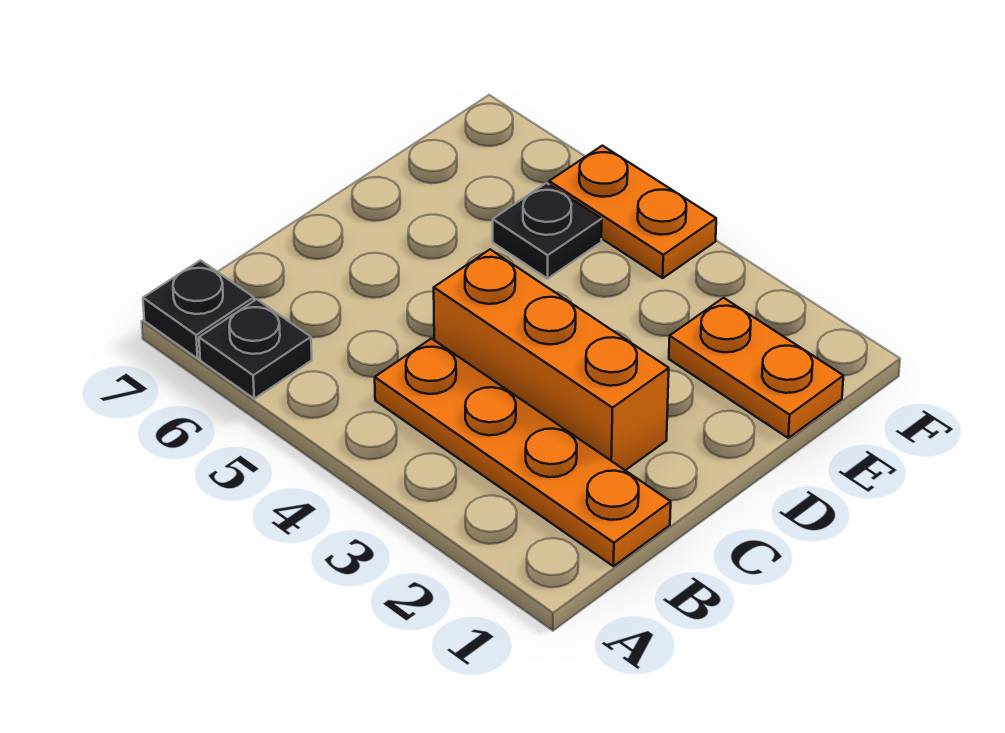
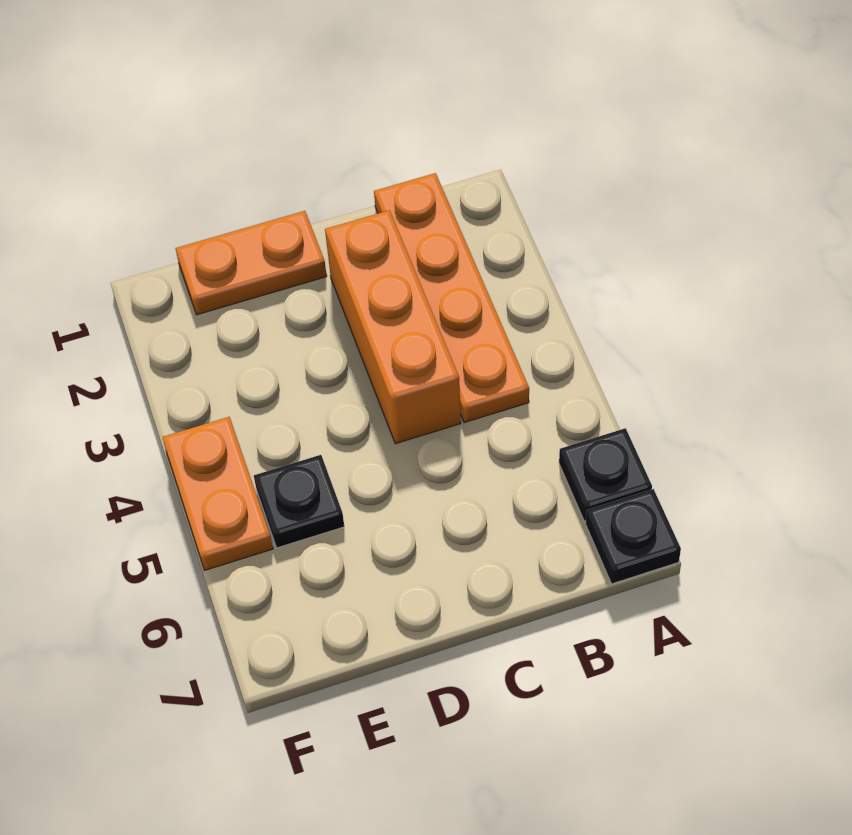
orange plate E1:E2 level 1 -> orange plate D1:E1 level 1

